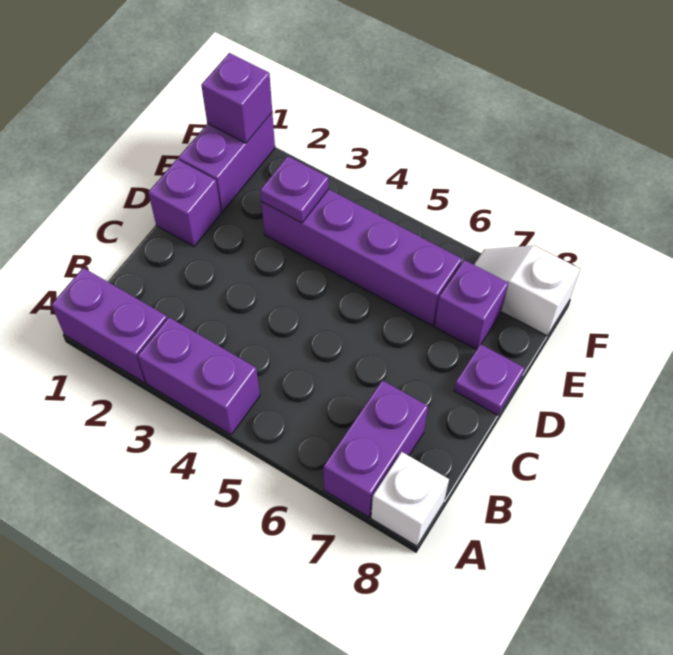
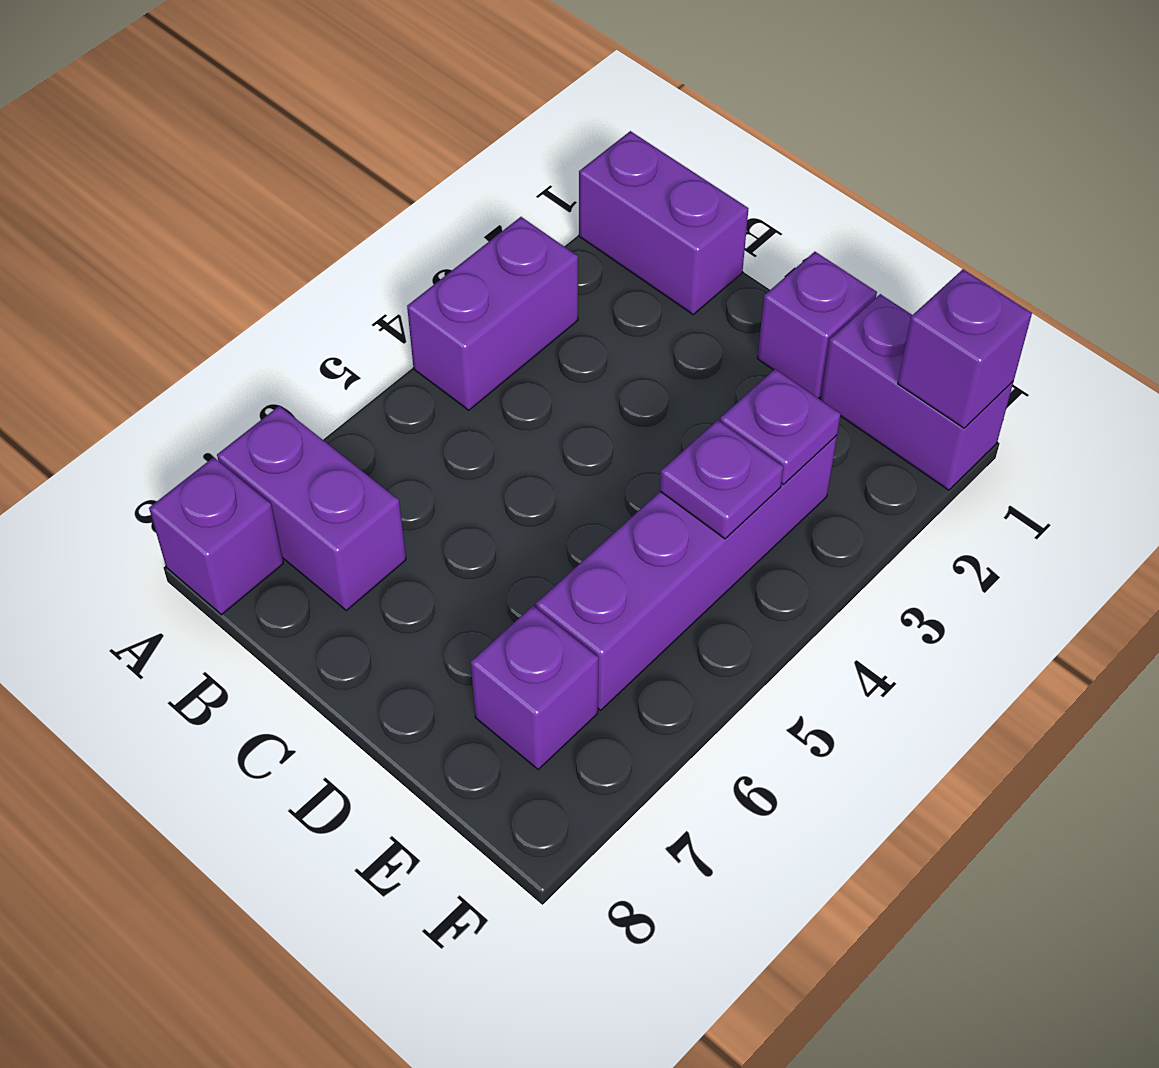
purple brick A1:A2 level 1 -> purple brick A1:B1 level 1
white brick A8 level 1 -> purple brick A8 level 1
purple plate D8 level 1 -> purple plate E4 level 2
white slope F7:F8 level 1 top 8 -> none

